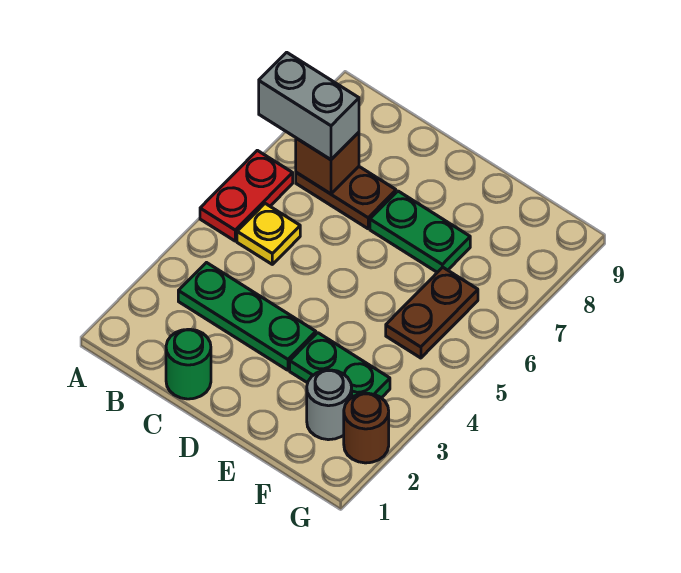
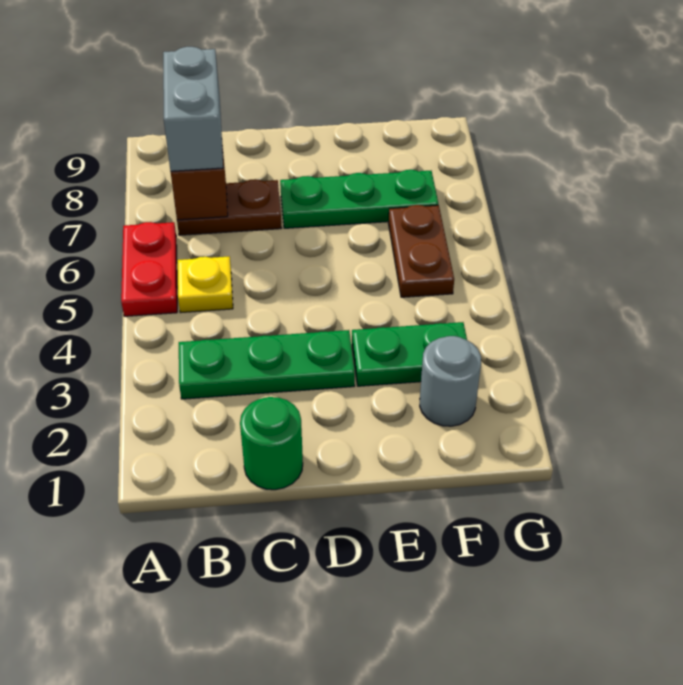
grey brick A7:B7 level 3 -> grey brick B7:B8 level 3
green plate D7:E7 level 1 -> green plate D7:F7 level 1
brown round brick G2 level 1 -> none

